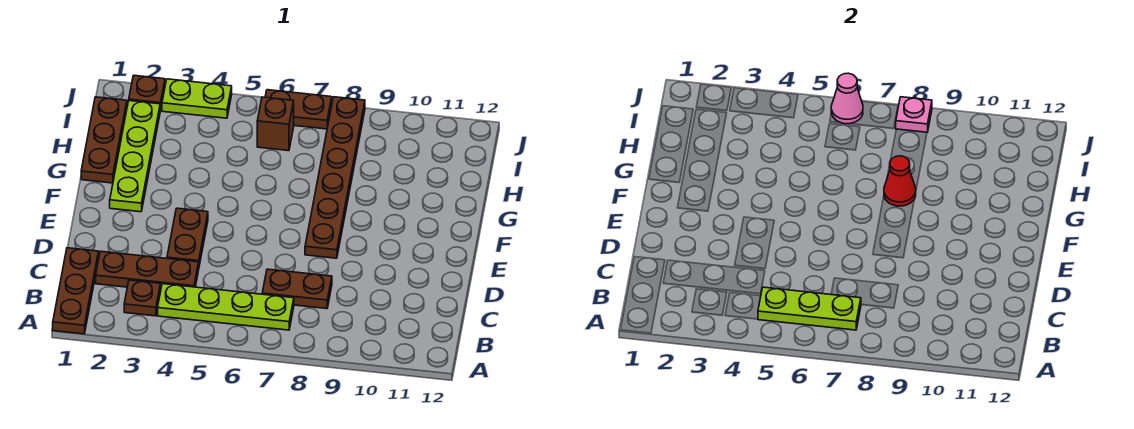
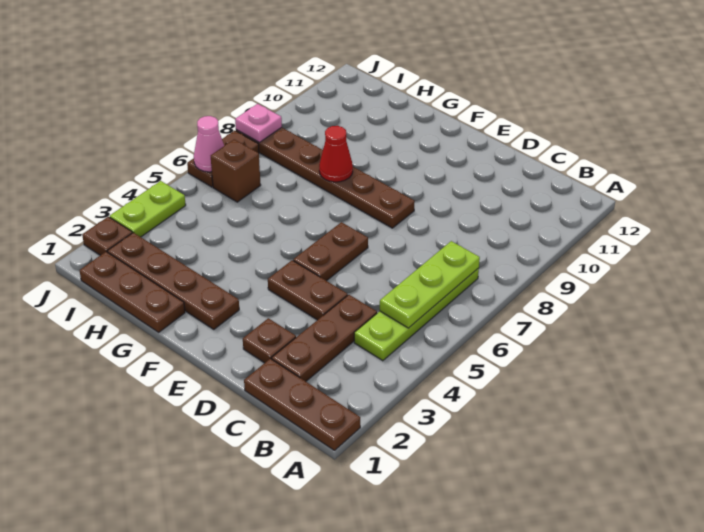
brown plate B3 level 1 -> brown plate D2 level 1
brown plate C7:C8 level 1 -> brown plate E5:E6 level 1
lime plate F2:I2 level 1 -> brown plate F2:I2 level 1

